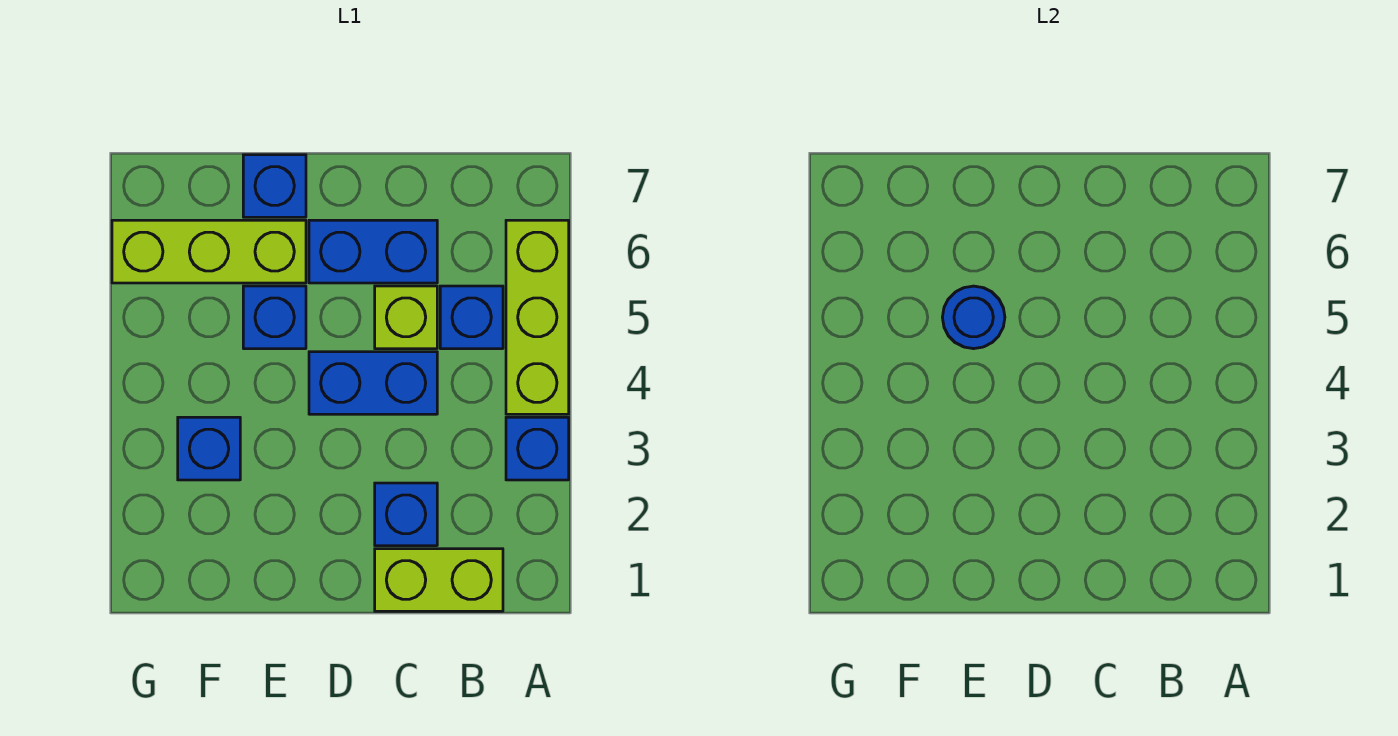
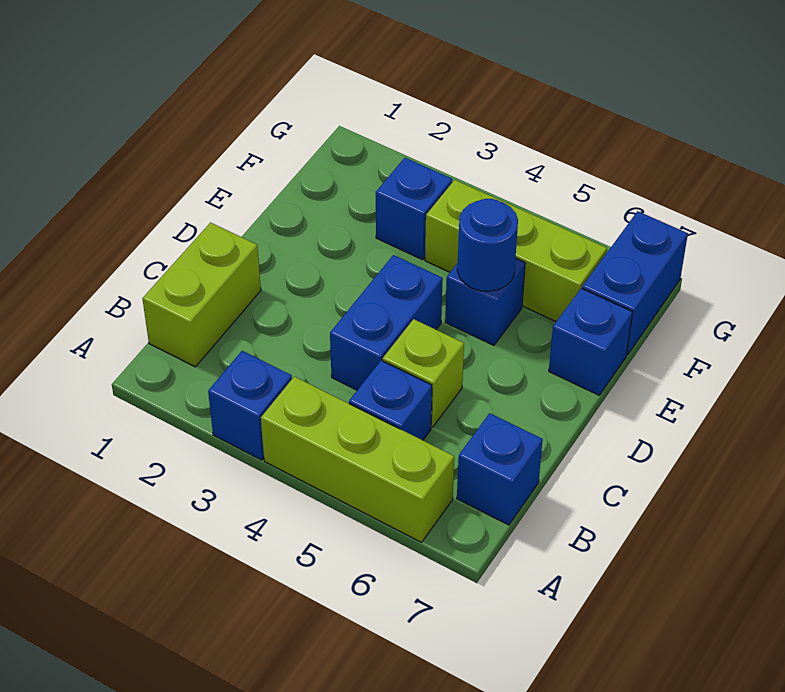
blue brick C2 level 1 -> blue brick B7 level 1
blue brick C6:D6 level 1 -> blue brick F7:G7 level 1
lime brick E6:G6 level 1 -> lime brick F4:F6 level 1

